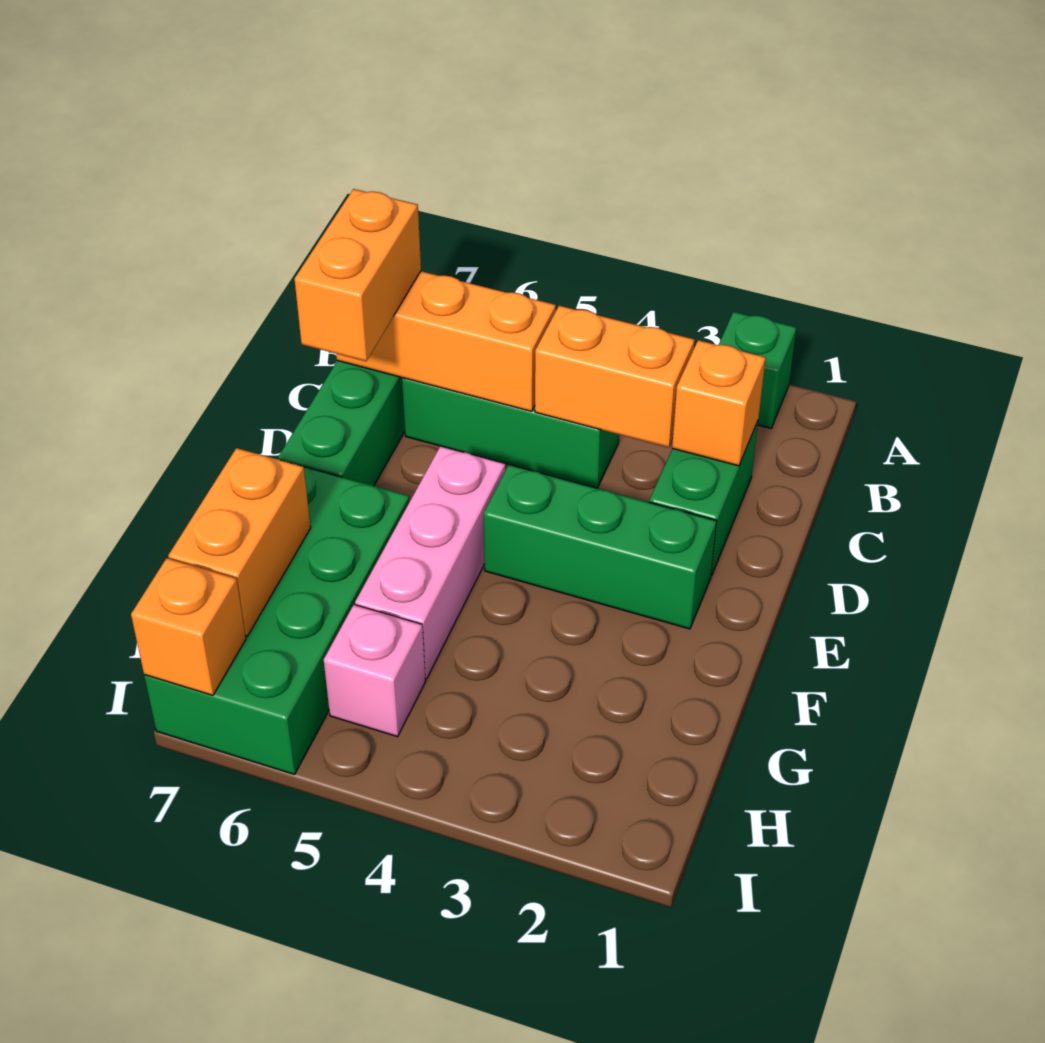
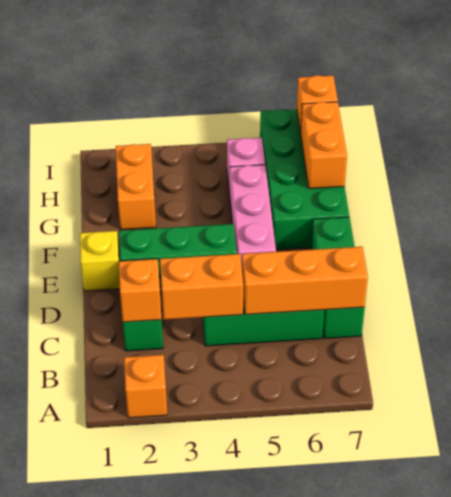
green brick A2 level 1 -> orange brick A2 level 1
orange brick C7:D7 level 3 -> orange brick G2:H2 level 1
none -> yellow brick E1 level 1

